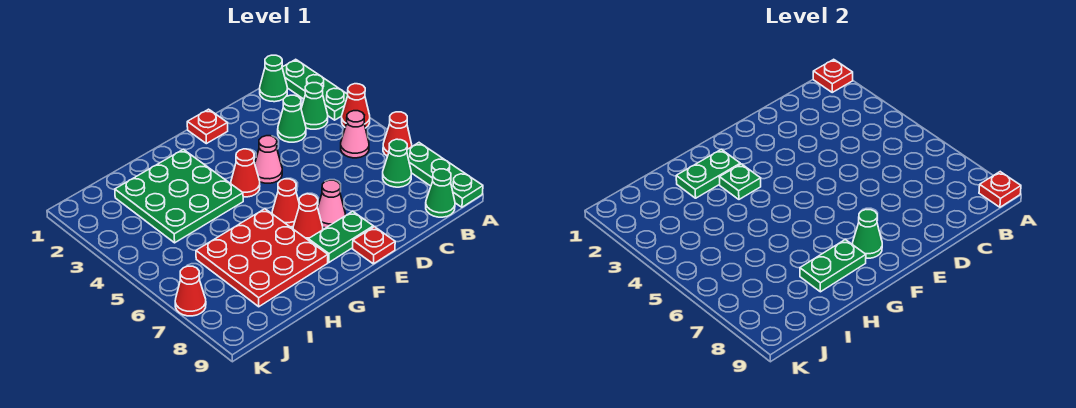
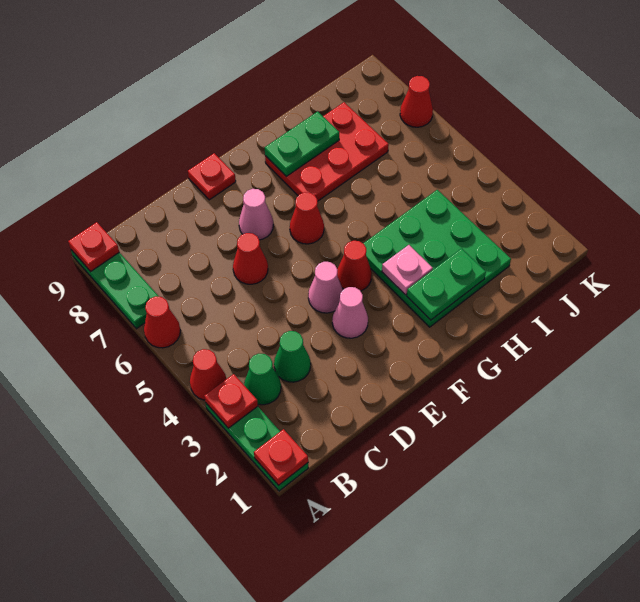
green cone B1 level 1 -> none
pink cone B5 level 1 -> pink cone E3 level 1
green cone B7 level 1 -> none
green cone B9 level 1 -> none
red plate E1 level 1 -> red plate A3 level 2
green plate E8:F8 level 1 -> none
red cone F7 level 1 -> red cone D6 level 1
green cone F8 level 2 -> none
green plate G3 level 2 -> pink plate G3 level 2
red plate G6:I8 level 1 -> red plate G7:I8 level 1

